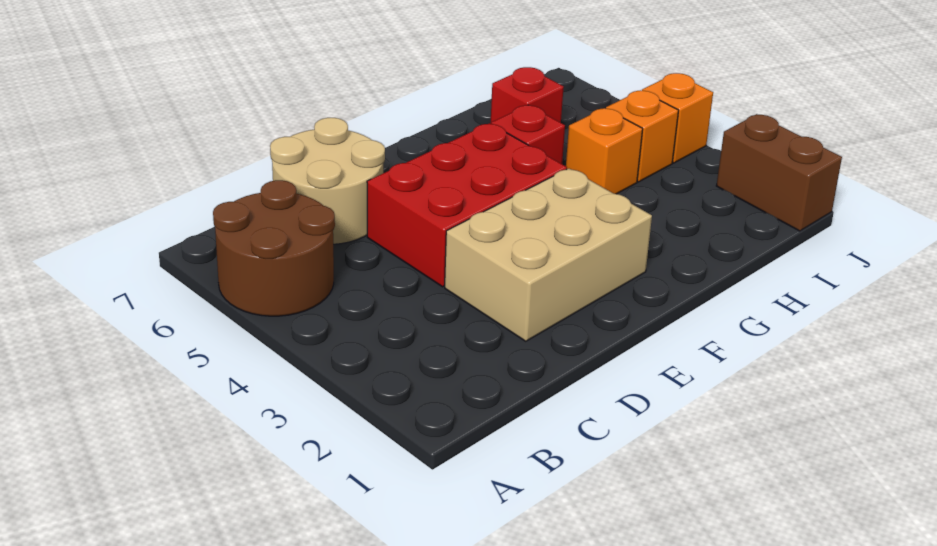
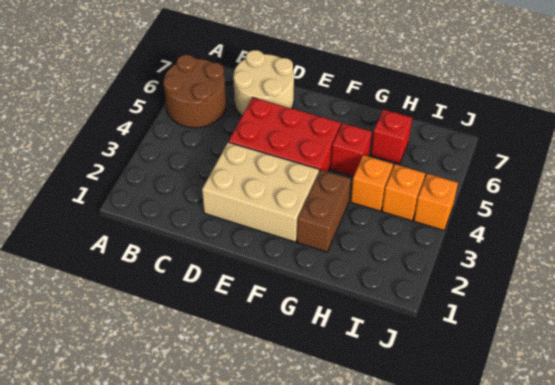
brown brick J1:J2 level 1 -> brown brick G2:G3 level 1

